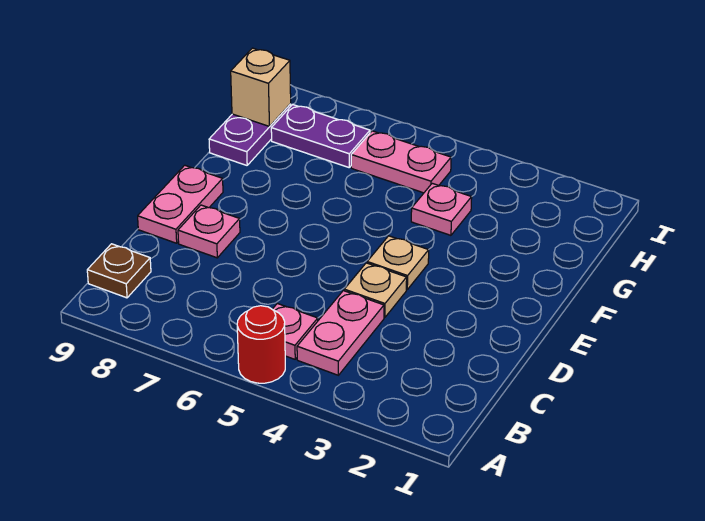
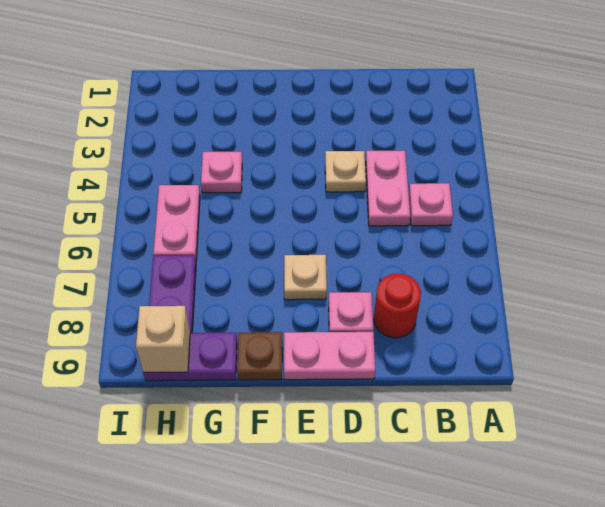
red round brick A5 level 1 -> red round brick C8 level 1
pink plate B4:C4 level 1 -> pink plate C4:C5 level 1
brown plate B9 level 1 -> brown plate F9 level 1
tan plate E4 level 1 -> tan plate E7 level 1

